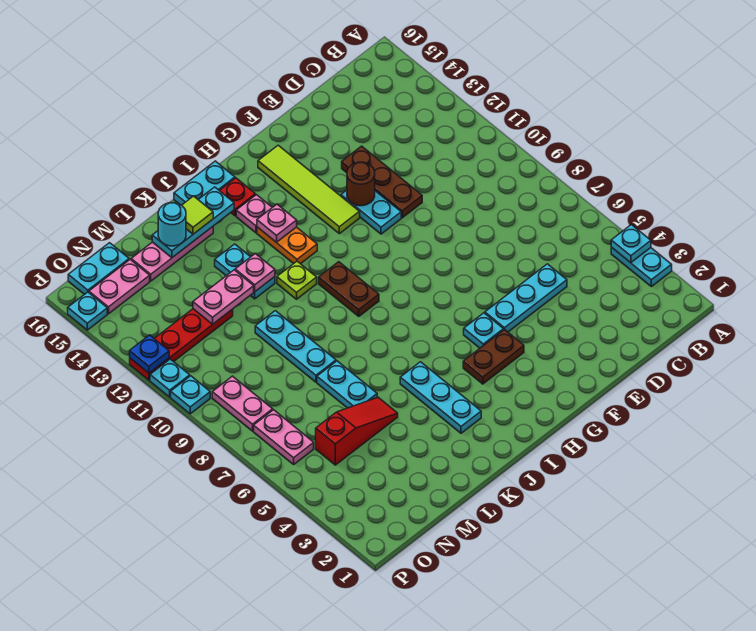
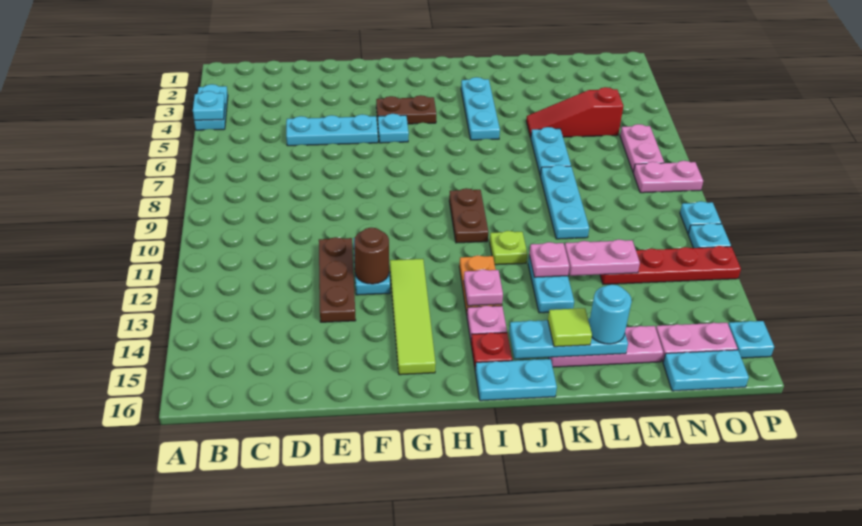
pink plate O8:O9 level 1 -> pink plate O8:P8 level 1
blue plate P12 level 2 -> none

